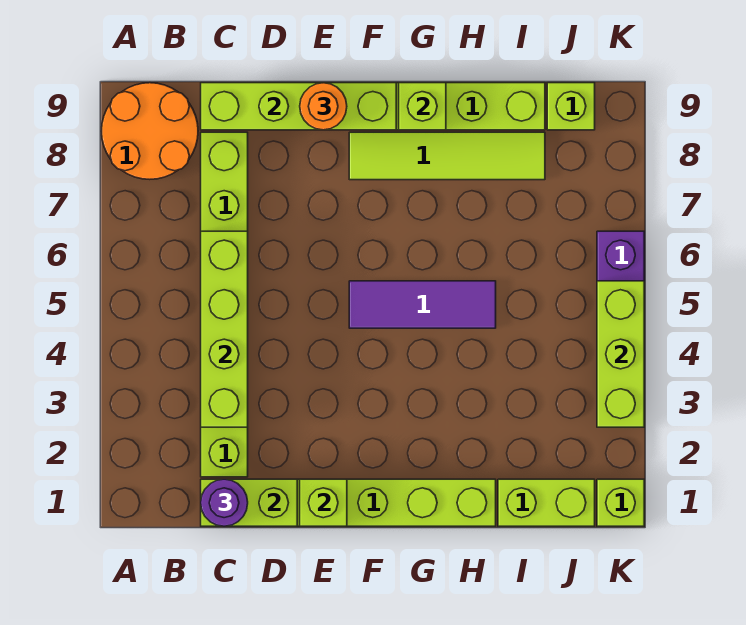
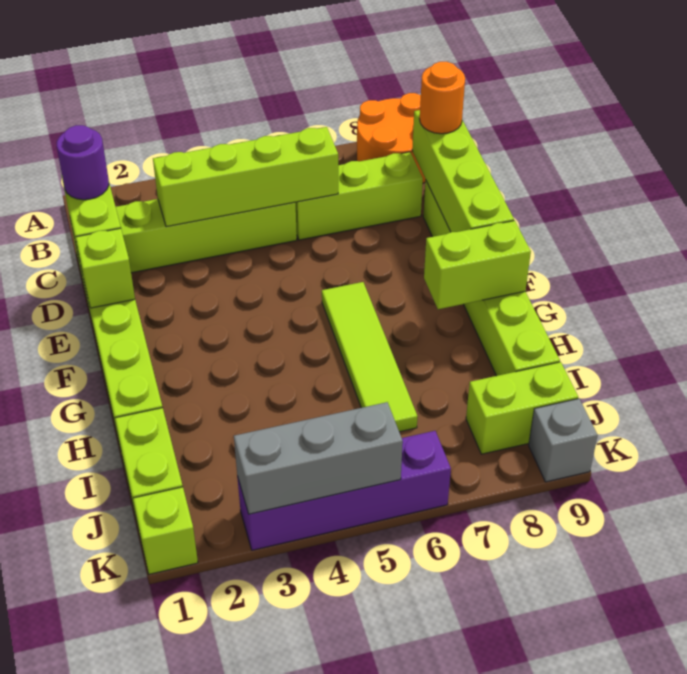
orange round brick E9 level 3 -> orange round brick C9 level 3
purple tile F5:H5 level 1 -> none
lime tile F8:I8 level 1 -> lime tile F6:I6 level 1
lime brick G9 level 2 -> lime brick G8:G9 level 2
lime brick J9 level 1 -> lime brick J8:J9 level 1
lime brick K3:K5 level 2 -> grey brick K3:K5 level 2
none -> grey brick K9 level 1

